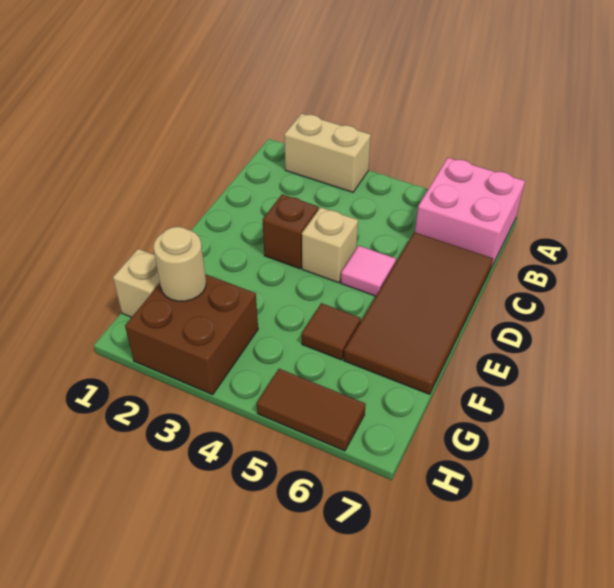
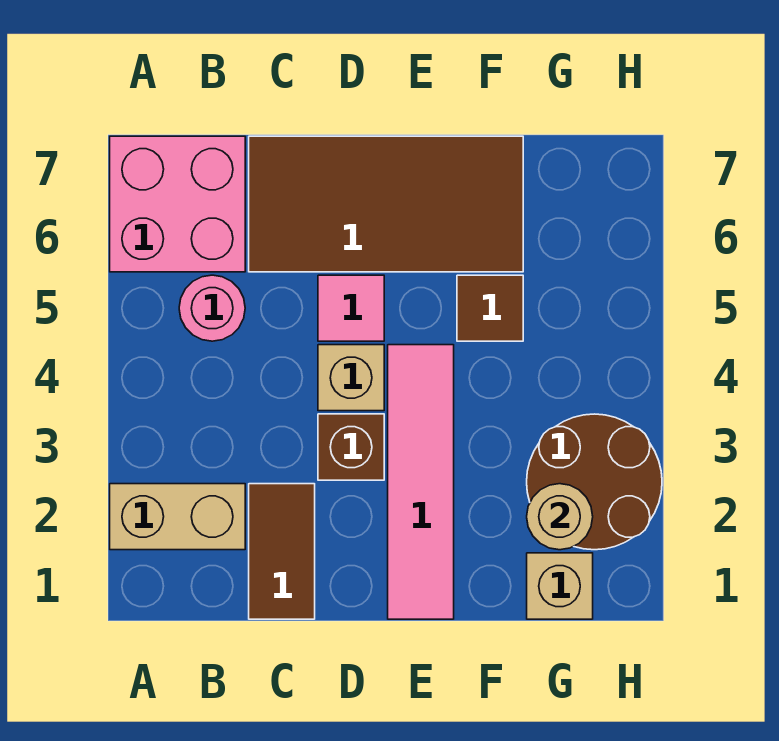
tan brick A2:A3 level 1 -> tan brick A2:B2 level 1
none -> pink round brick B5 level 1
none -> pink tile E1:E4 level 1
brown brick G2:H3 level 1 -> brown round brick G2:H3 level 1
brown tile H5:H6 level 1 -> brown tile C1:C2 level 1

